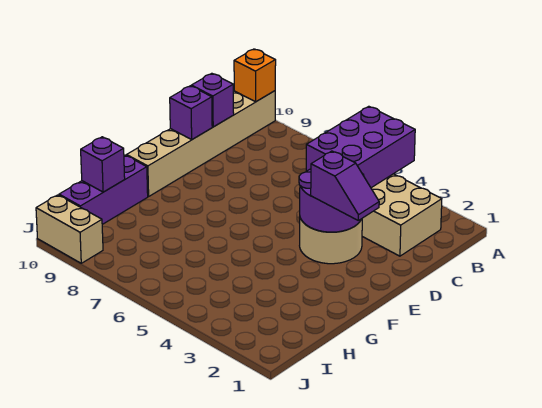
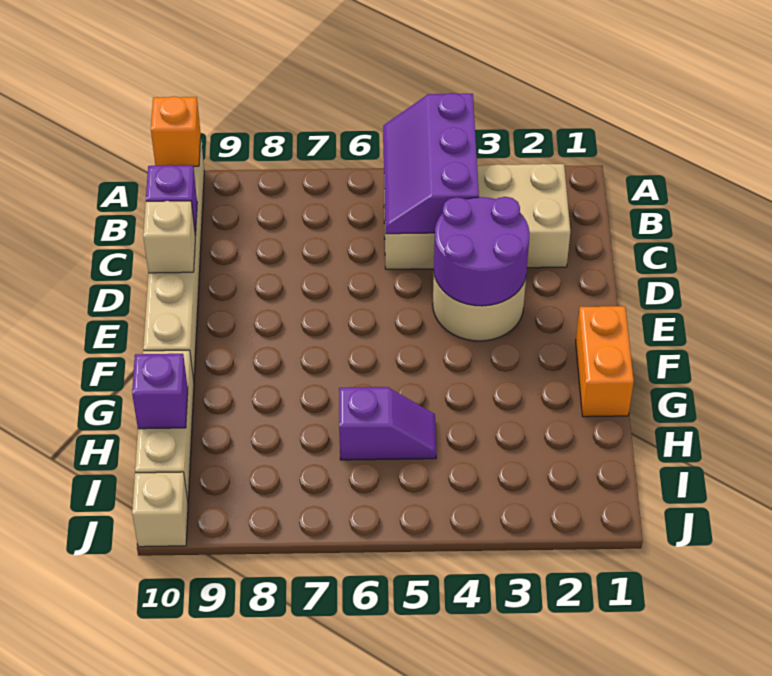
purple brick A4:C5 level 2 -> purple slope A4:C5 level 2 top 4
purple brick D10 level 2 -> tan brick D10 level 2
purple slope E2:E3 level 3 top 3 -> purple slope H5:H6 level 1 top 6
none -> orange brick F1:G1 level 1
purple brick G10:I10 level 1 -> tan brick G10:I10 level 1
tan brick J9:J10 level 1 -> tan brick J10 level 1

